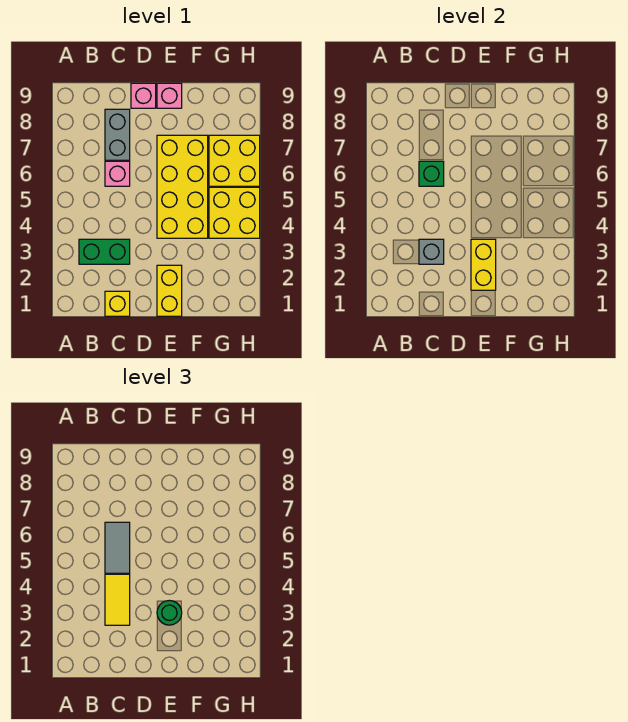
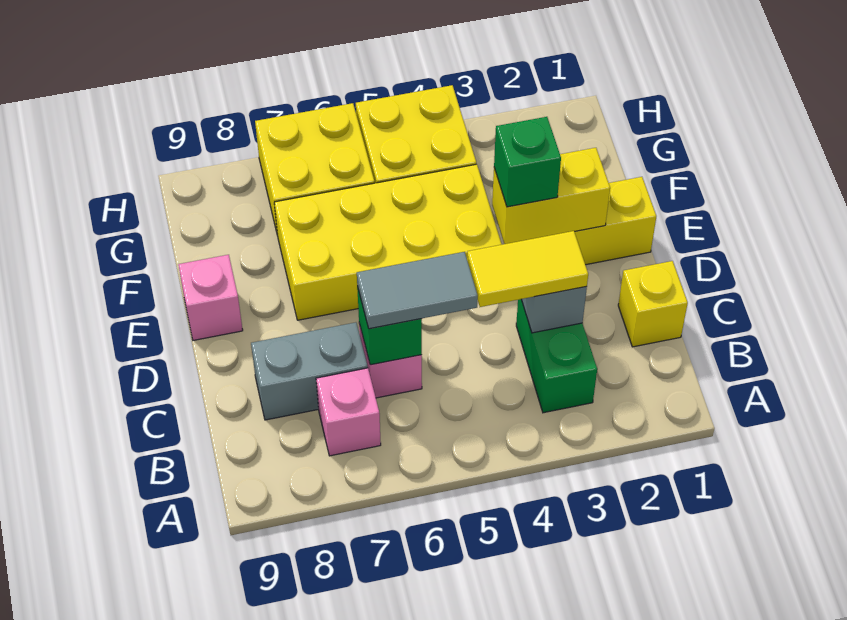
pink brick D9 level 1 -> pink brick B7 level 1
green round brick E3 level 3 -> green brick E3 level 3

